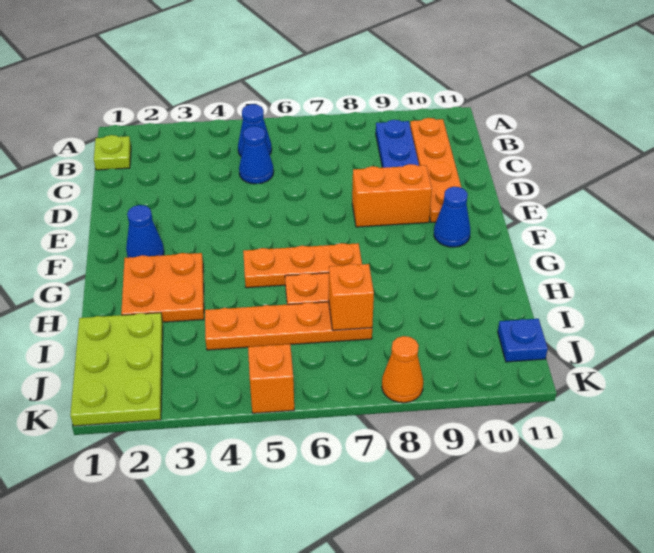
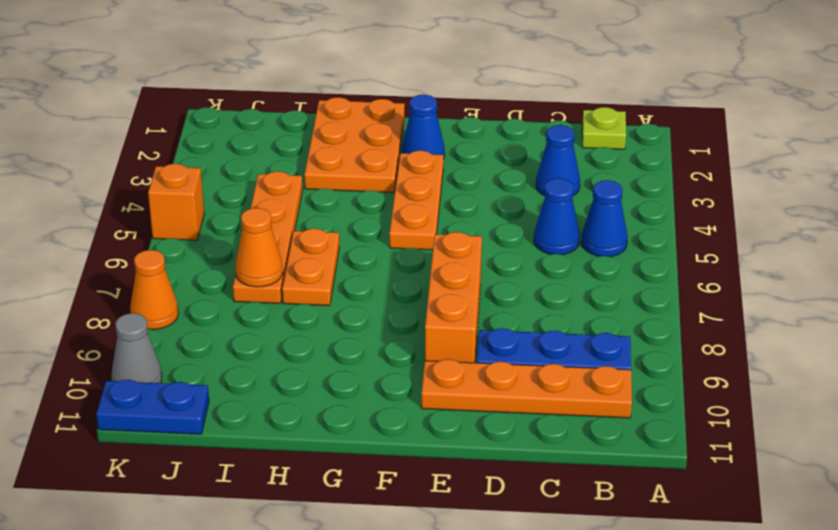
orange brick E8:E9 level 1 -> orange brick E7:E9 level 1
blue cone F10 level 1 -> blue cone C3 level 1
orange plate G2:H3 level 1 -> orange plate G1:H3 level 1
orange plate G5:G7 level 1 -> orange plate F3:F5 level 1
lime plate I1:K2 level 1 -> none
orange brick I7 level 2 -> orange cone I7 level 2
blue plate J11 level 1 -> blue plate J11:K11 level 1
none -> grey cone K10 level 1

